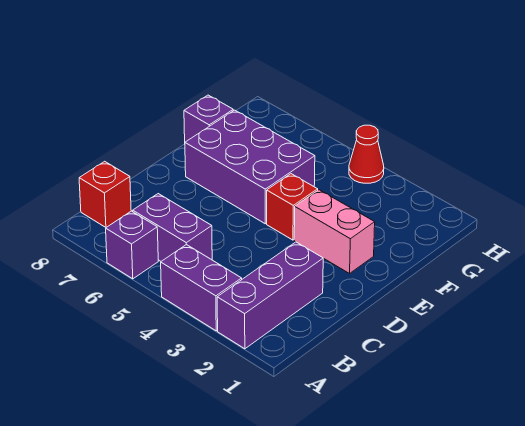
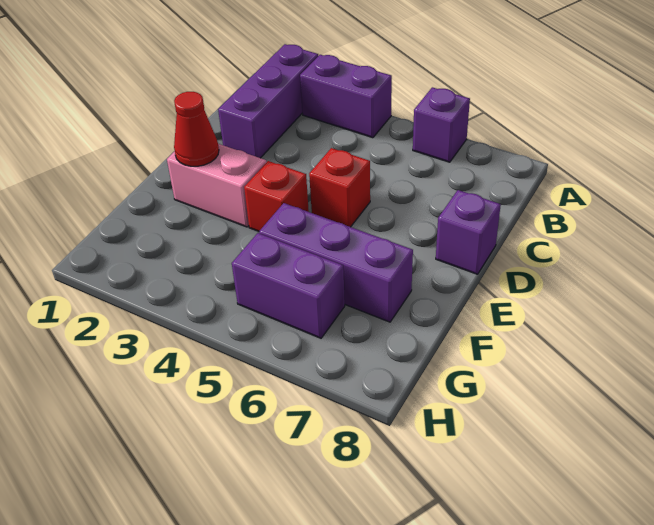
purple brick B5:B6 level 1 -> purple brick G5:G6 level 1
red brick B8 level 1 -> red brick D5 level 1
purple brick E5:F7 level 1 -> purple brick F5:F7 level 1
purple brick F8 level 1 -> purple brick D8 level 1
red cone H4 level 1 -> red cone E2 level 2

